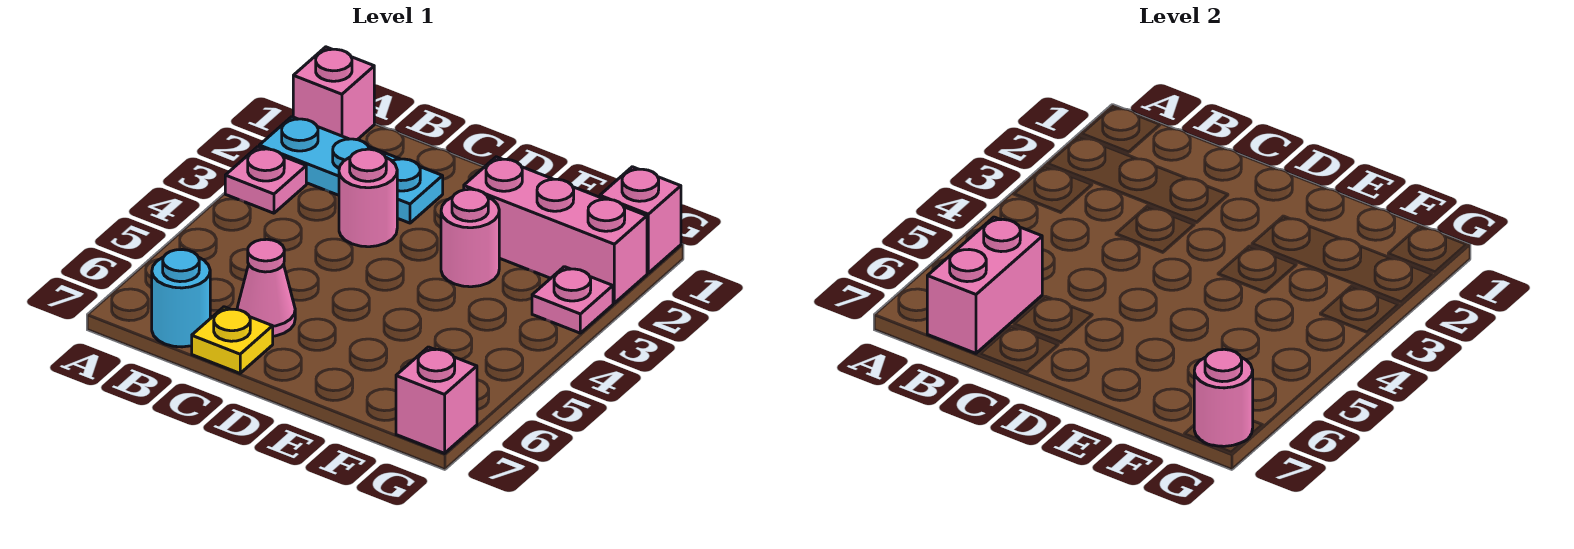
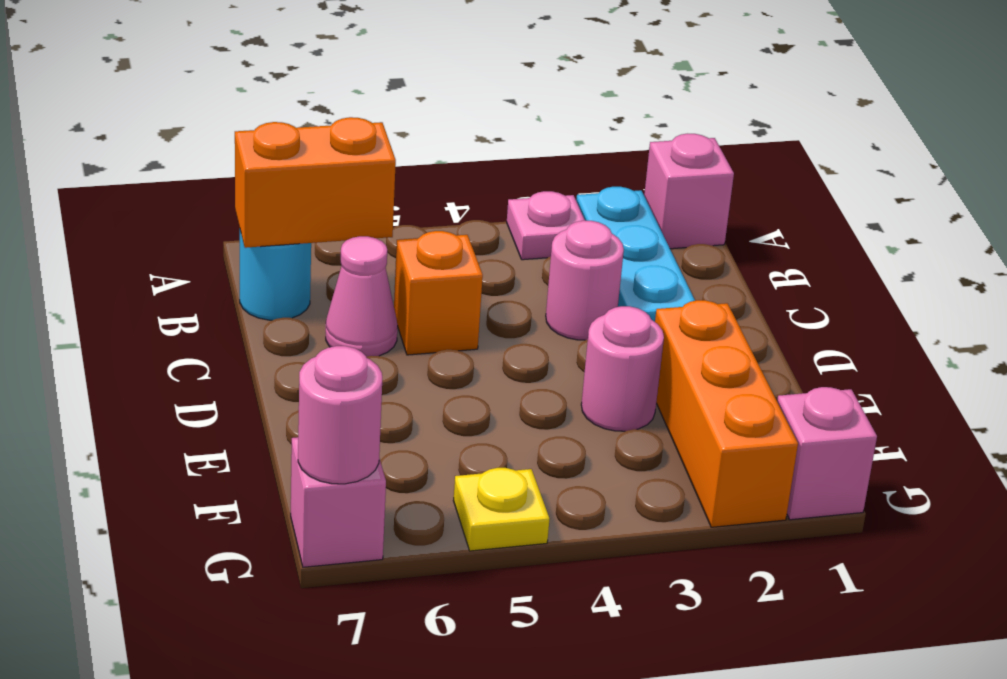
pink brick B6:B7 level 2 -> orange brick B6:B7 level 2
none -> orange brick C5 level 1
yellow plate C7 level 1 -> yellow plate G5 level 1
pink brick E2:G2 level 1 -> orange brick E2:G2 level 1
pink plate G3 level 1 -> none

